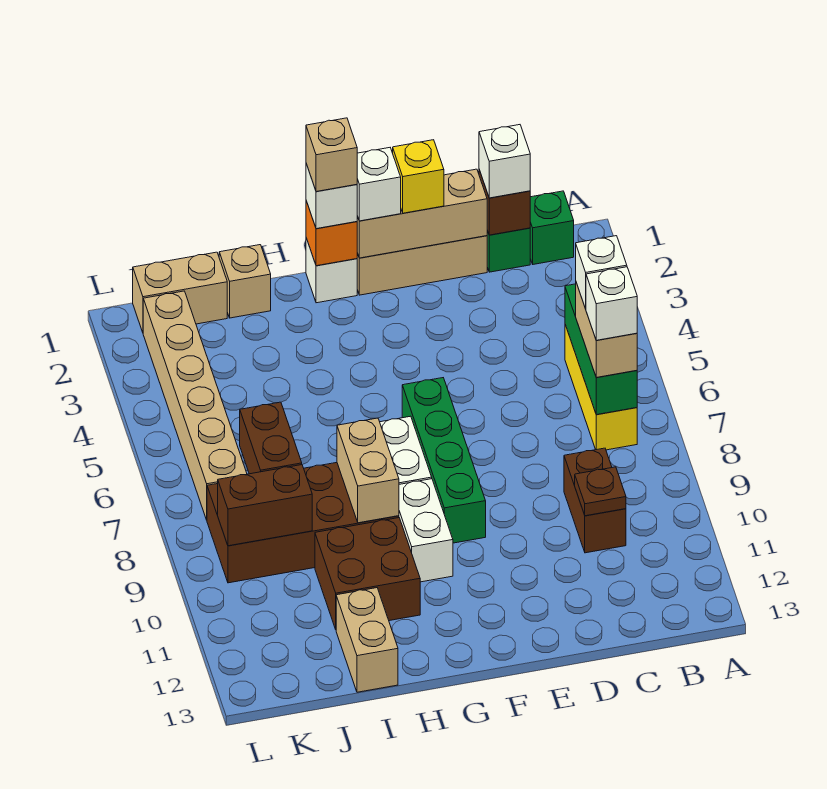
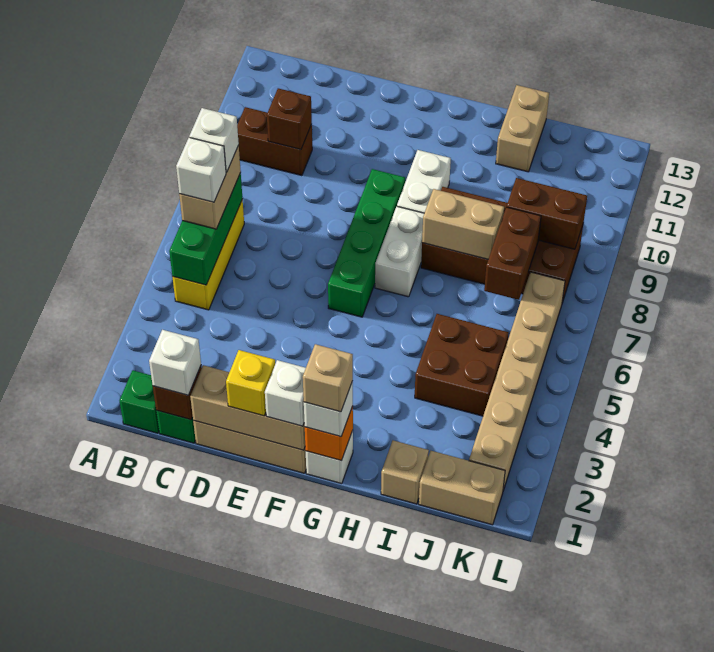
brown brick C9:C10 level 1 -> brown brick B10:C10 level 1
brown plate C10 level 2 -> brown brick C10 level 2
tan brick H8:H9 level 2 -> tan brick H8:I8 level 2
brown brick H10:I11 level 1 -> brown brick I4:J5 level 1

